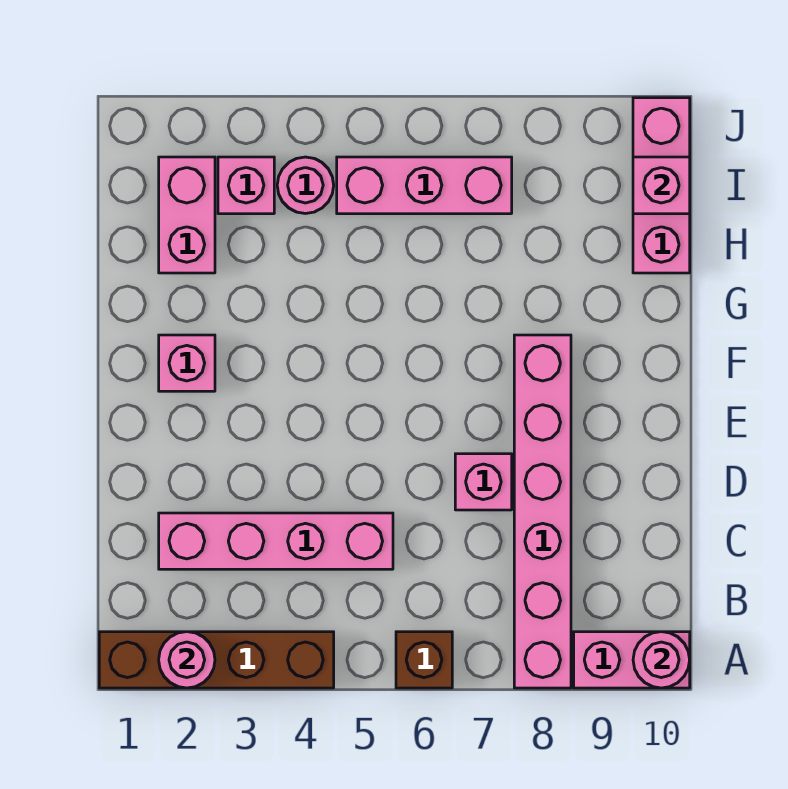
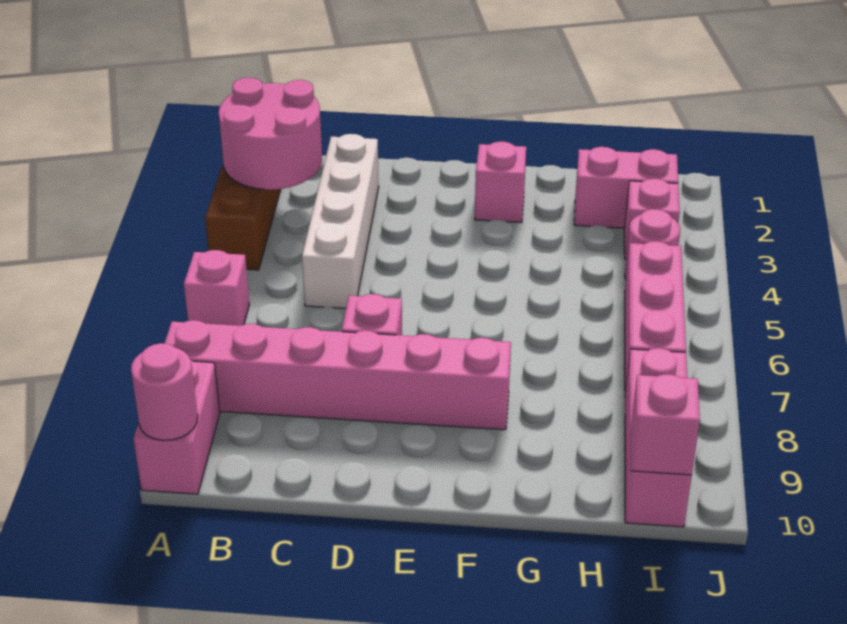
pink round brick A2 level 2 -> pink round brick A2:B3 level 2
brown brick A6 level 1 -> pink brick A6 level 1
pink brick C2:C5 level 1 -> white brick C2:C5 level 1
pink brick H10:J10 level 1 -> pink brick I8:I10 level 1

